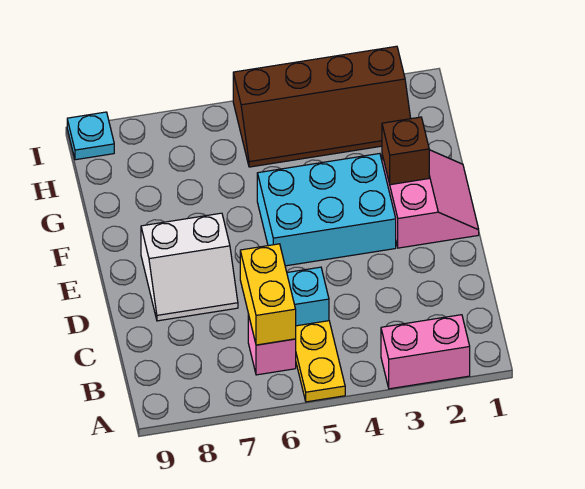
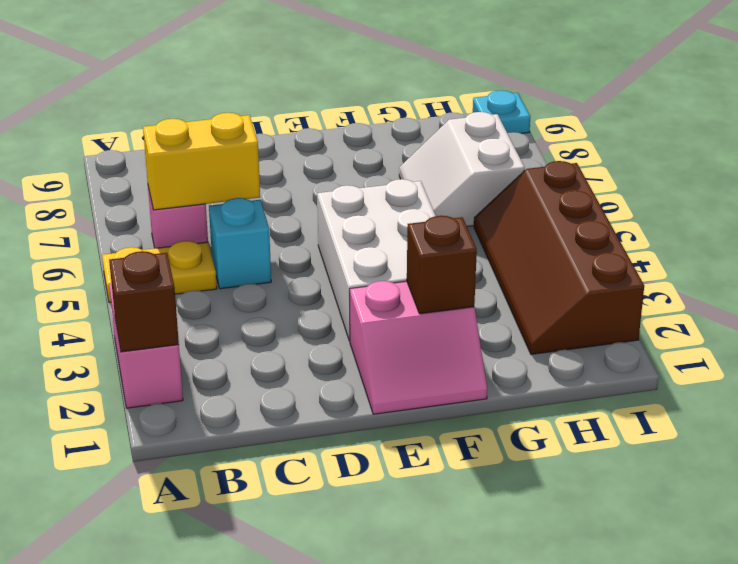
none -> brown brick A2 level 2
white slope D7:E8 level 1 top E -> white slope G6:H7 level 1 top H
cyan brick E3:F5 level 1 -> white brick E3:F5 level 1

